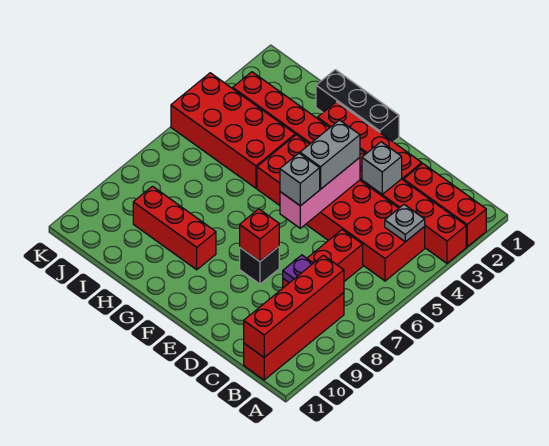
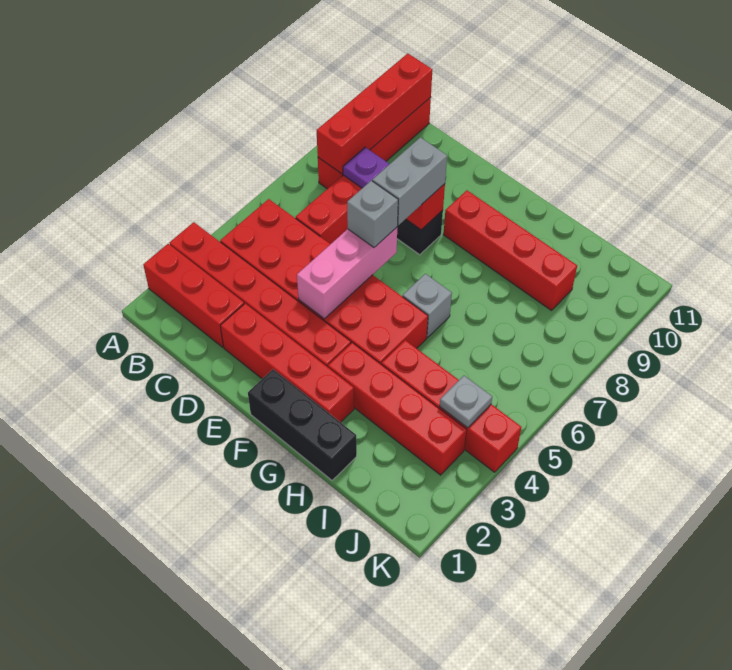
grey plate B4 level 2 -> grey plate J4 level 2
grey brick D3 level 2 -> grey brick G6 level 1
grey brick E4:E5 level 3 -> grey brick E7:E8 level 3
red brick G9:I9 level 1 -> red brick F9:I9 level 1
red brick H4:K5 level 1 -> red brick H4:K4 level 1

